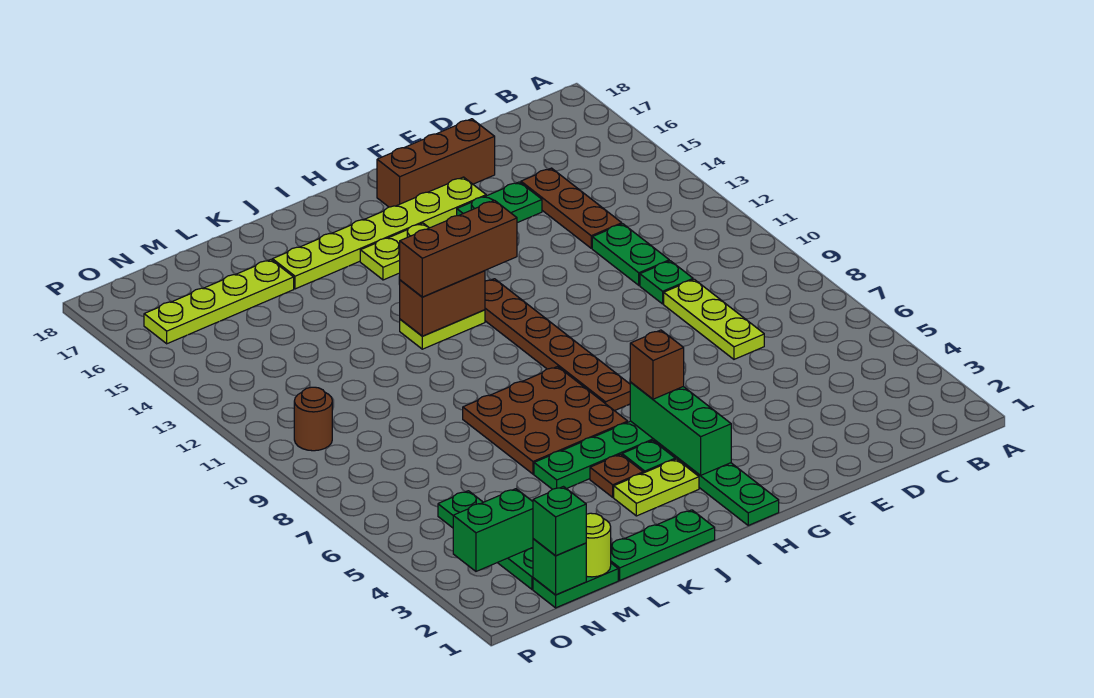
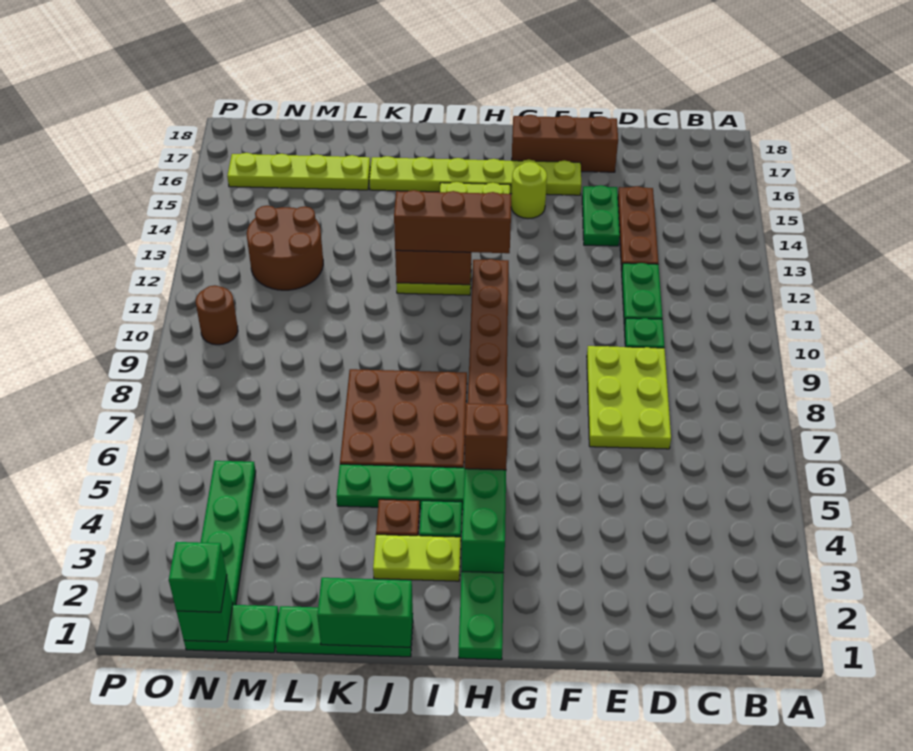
lime plate D7:D9 level 1 -> lime plate D7:E9 level 1
green plate E15:F15 level 1 -> green plate E14:E15 level 1
lime round brick M1 level 2 -> lime round brick G15 level 1
none -> brown round brick M12:N13 level 1
green brick N3:O3 level 2 -> green brick J1:K1 level 2

